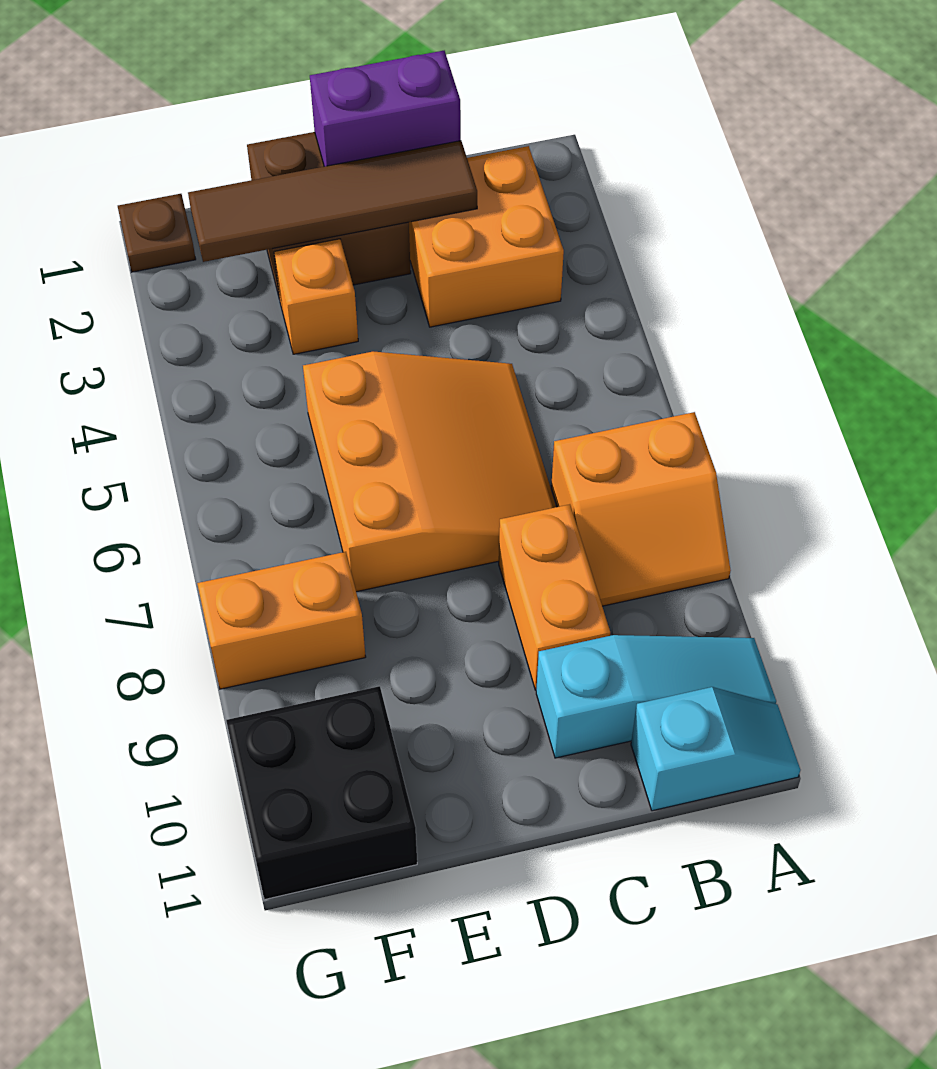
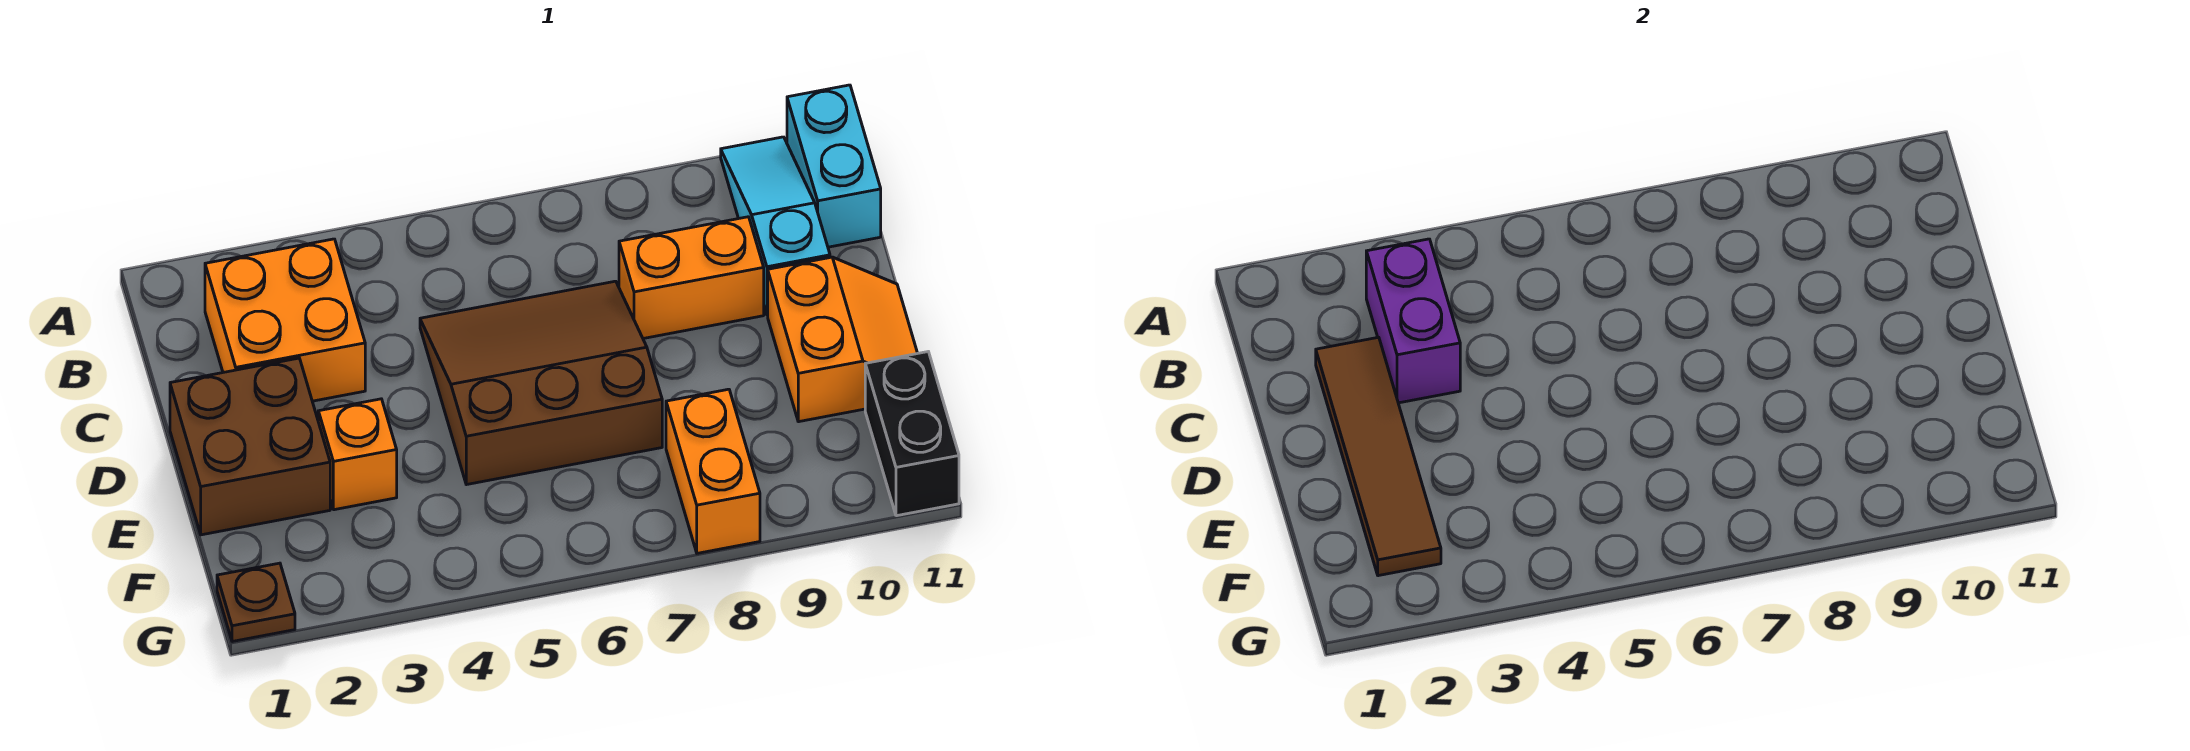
orange slope A7:B8 level 1 top 7 -> orange slope D10:E11 level 1 top 10
cyan slope A11:B11 level 1 top B -> cyan brick A11:B11 level 1
purple brick C1:D1 level 2 -> purple brick B3:C3 level 2
orange slope C5:E7 level 1 top E -> brown slope C5:E7 level 1 top E
black brick F10:G11 level 1 -> black brick F11:G11 level 1

